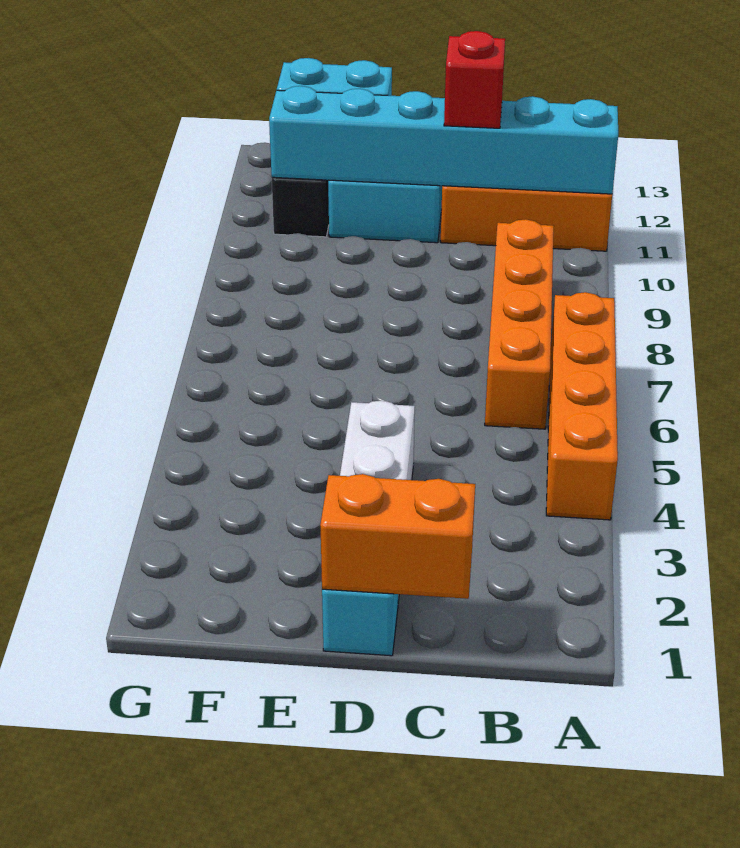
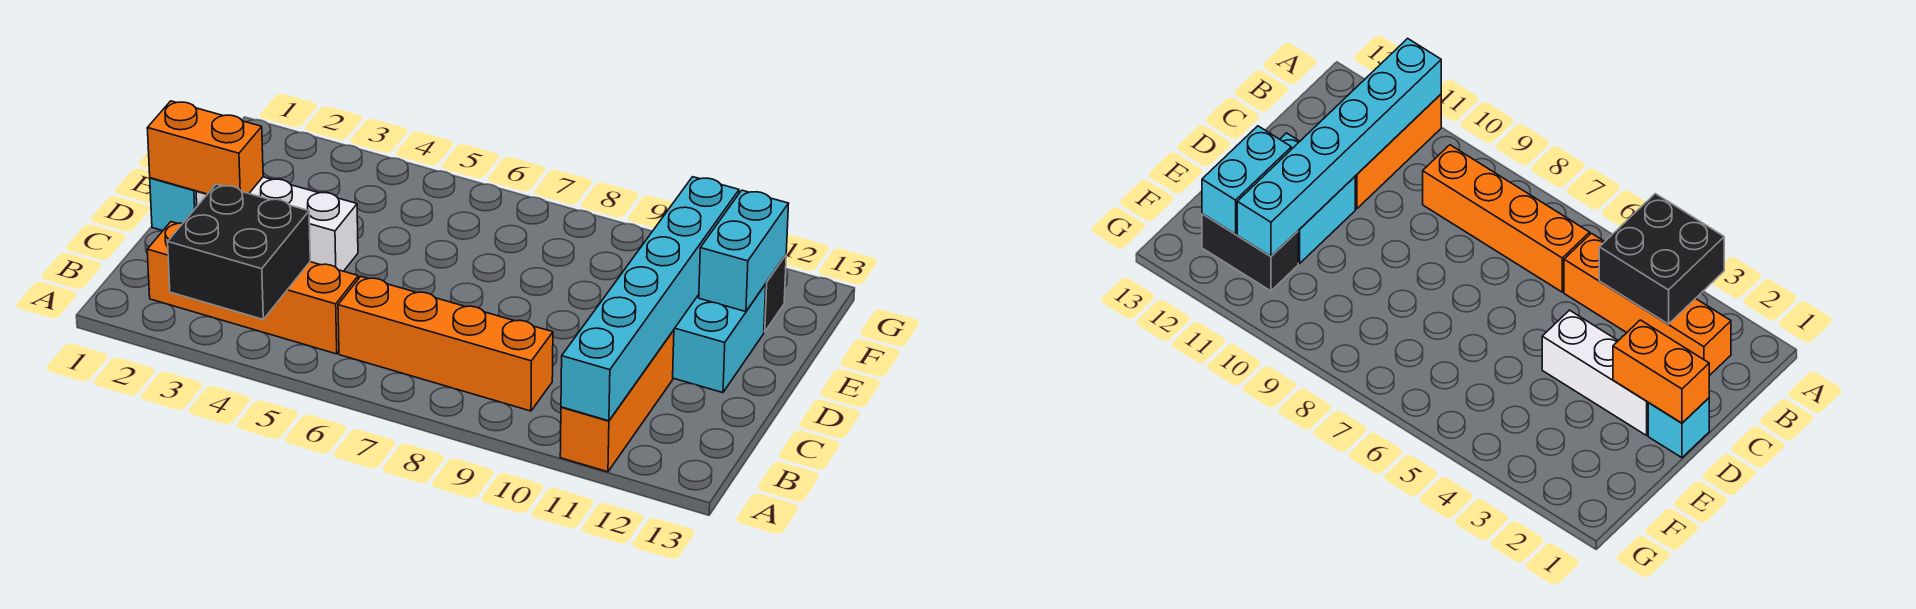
none -> black brick A3:B4 level 2
orange brick A4:A7 level 1 -> orange brick B2:B5 level 1
orange brick C1:D1 level 2 -> orange brick D1:D2 level 2
red brick C11 level 3 -> none

